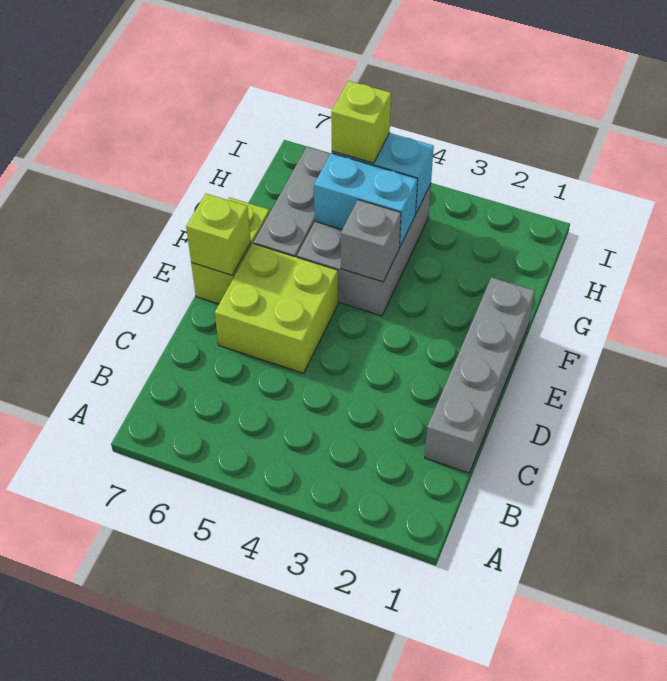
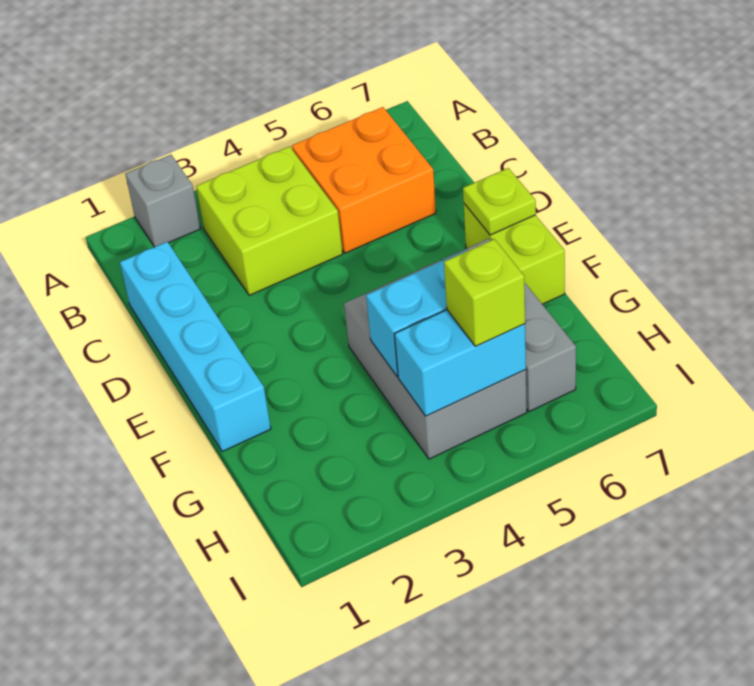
none -> orange brick B5:C6 level 1
grey brick C1:F1 level 1 -> cyan brick C1:F1 level 1
lime brick D5:E6 level 1 -> lime brick B3:C4 level 1
lime brick E7 level 2 -> lime plate E7 level 2
grey brick F4 level 2 -> grey brick A2 level 1

